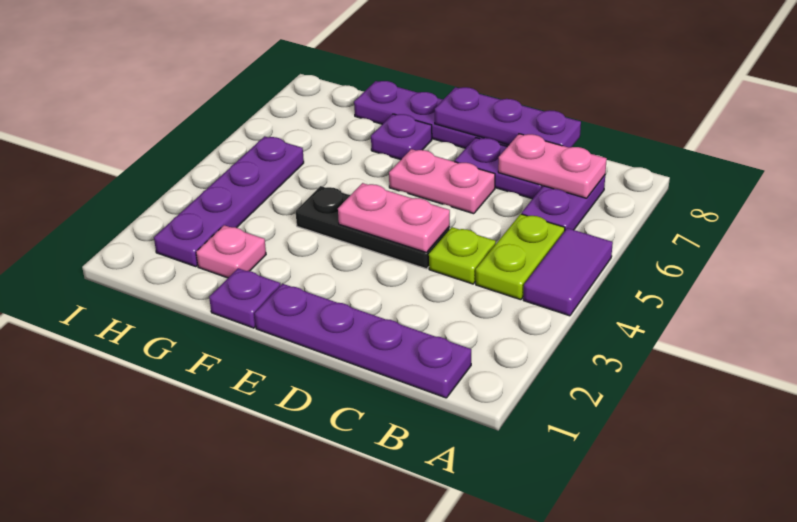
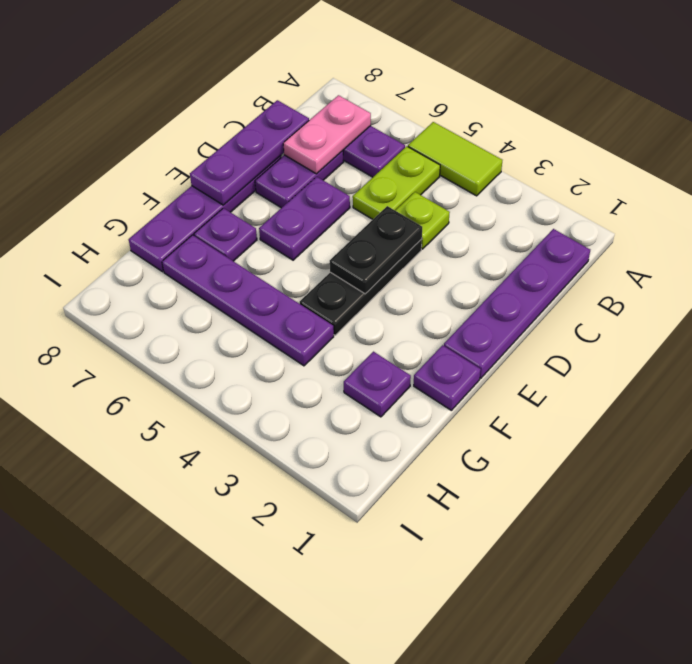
purple tile A4:A5 level 1 -> lime tile A4:A5 level 1
lime plate B4:B5 level 1 -> lime plate B5:C5 level 1
pink plate D4:E4 level 2 -> black plate D4:E4 level 2
pink plate D6:E6 level 1 -> purple plate D6:E6 level 1
pink plate G2 level 1 -> purple plate G2 level 1
purple plate H2:H5 level 1 -> purple plate G4:G7 level 1

